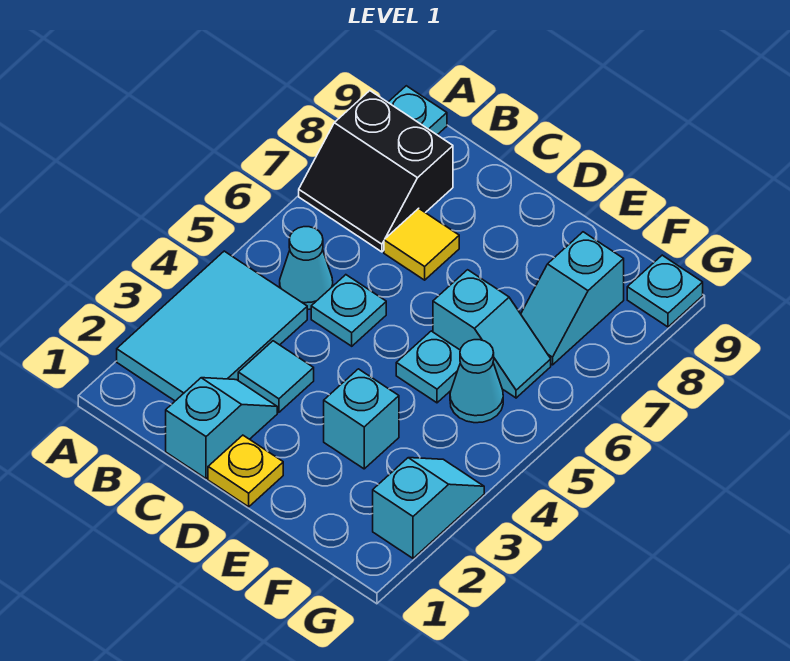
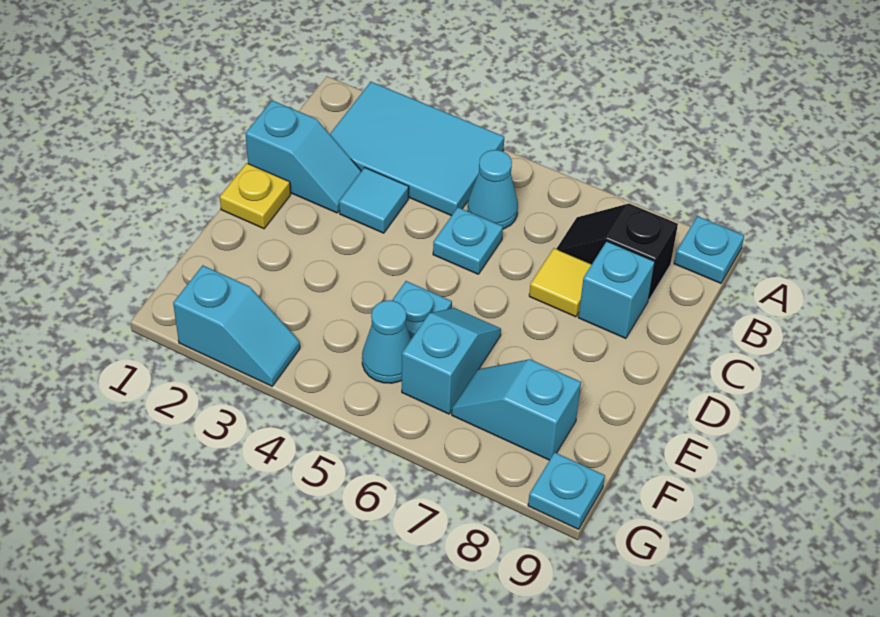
black slope A7:B8 level 1 top 8 -> black slope B7:B8 level 1 top 8
cyan brick E3 level 1 -> cyan brick C8 level 1
cyan slope E6:F6 level 1 top E -> cyan slope E6:F6 level 1 top F

